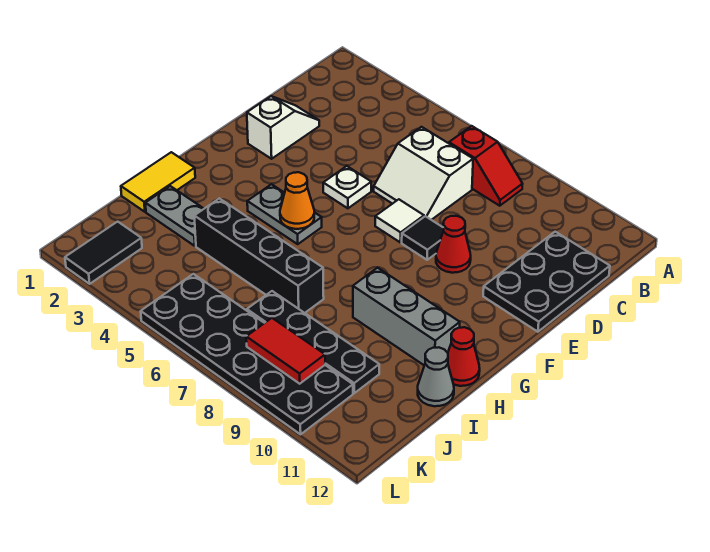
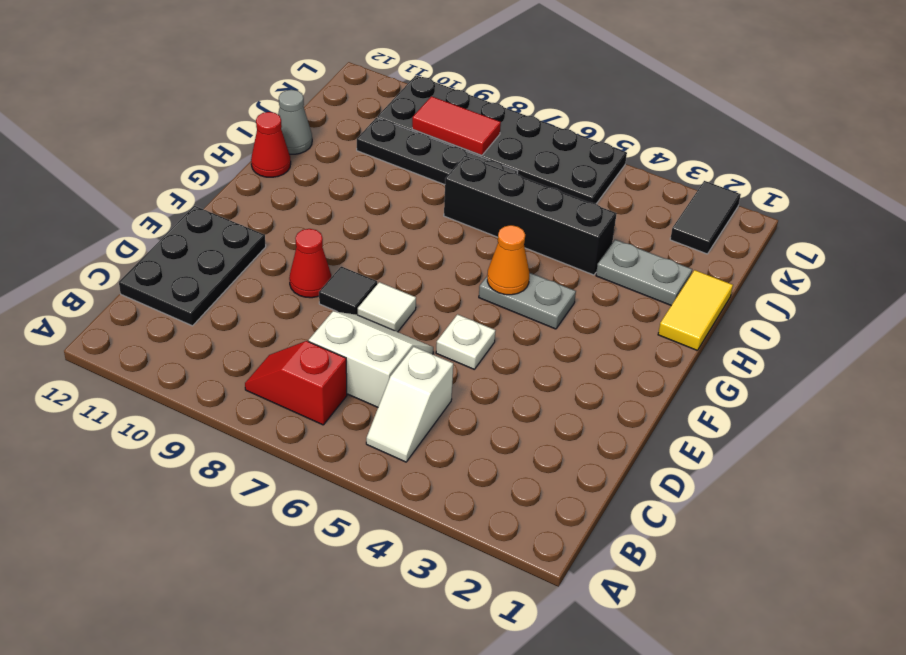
white slope D2:E2 level 1 top E -> white slope B5:C5 level 1 top C
grey brick H9:H11 level 1 -> none

